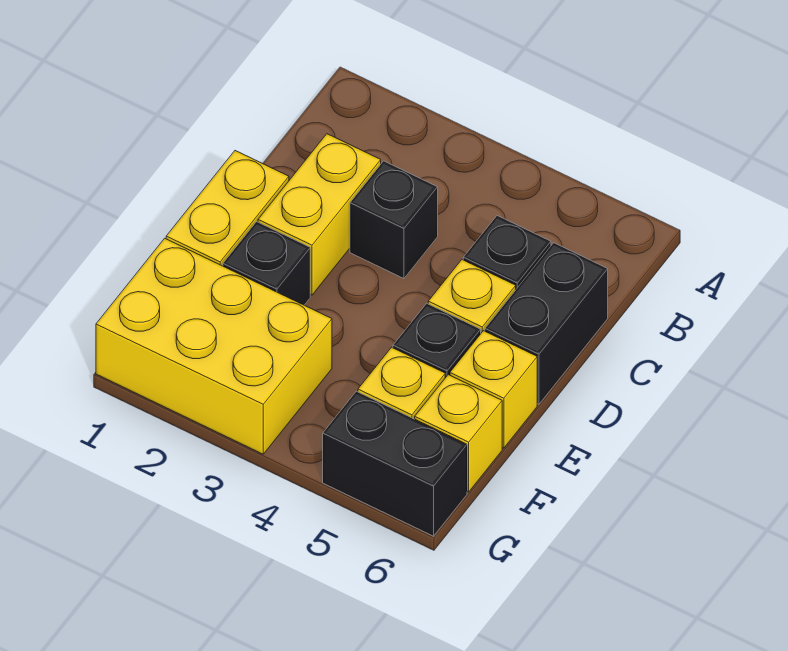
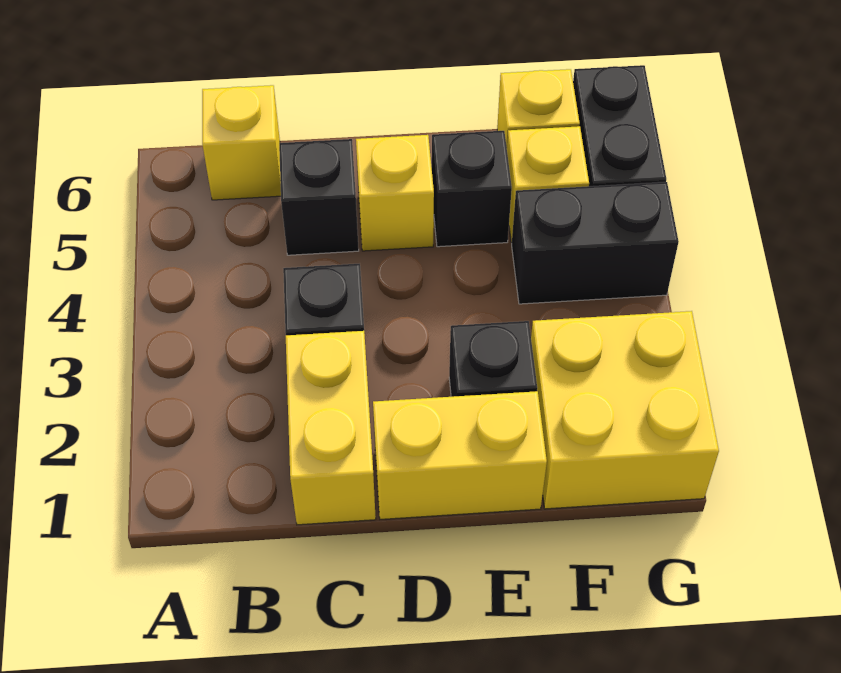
yellow brick C2:D2 level 1 -> yellow brick C1:C2 level 1
black brick C6:D6 level 1 -> black brick F4:G4 level 1
yellow brick E6 level 1 -> yellow brick B6 level 1
yellow brick F1:G3 level 1 -> yellow brick F1:G2 level 1

